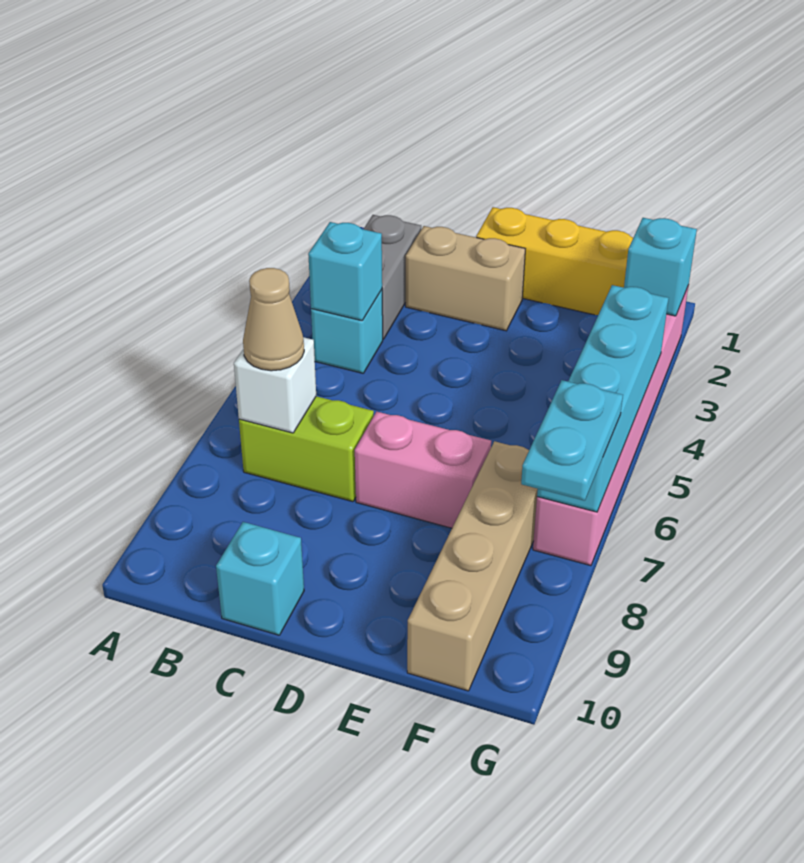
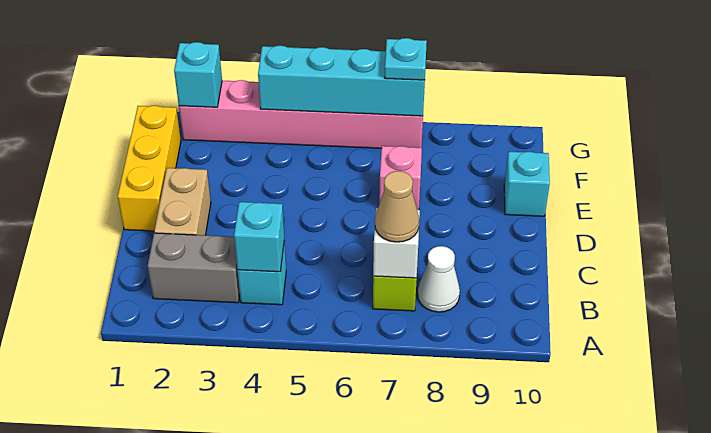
none -> white cone B8 level 1
cyan brick C10 level 1 -> cyan brick E10 level 1
pink brick D7:E7 level 1 -> pink brick E7 level 1
tan brick F7:F10 level 1 -> none
cyan plate G7:G8 level 3 -> cyan plate G7 level 3

